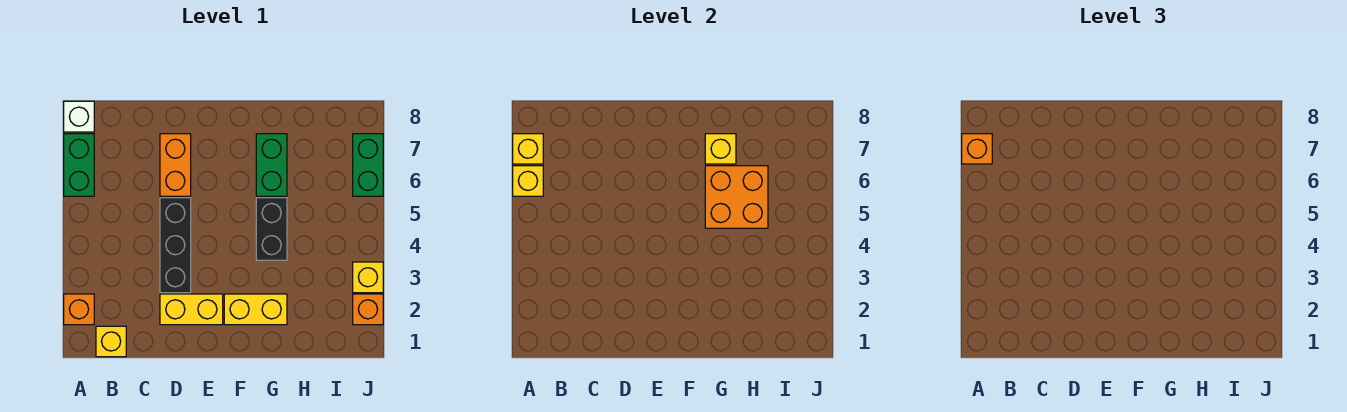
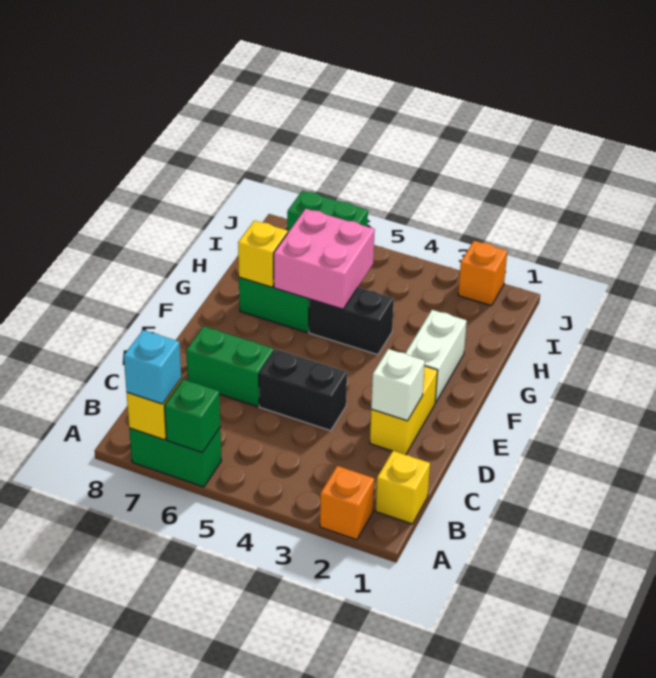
yellow brick A6 level 2 -> green brick A6 level 2
orange brick A7 level 3 -> cyan brick A7 level 3
white brick A8 level 1 -> white brick D2 level 2
black brick D3:D5 level 1 -> black brick D4:D5 level 1
orange brick D6:D7 level 1 -> green brick D6:D7 level 1
yellow brick F2:G2 level 1 -> white brick F2:G2 level 1
orange brick G5:H6 level 2 -> pink brick G5:H6 level 2
yellow brick J3 level 1 -> none

